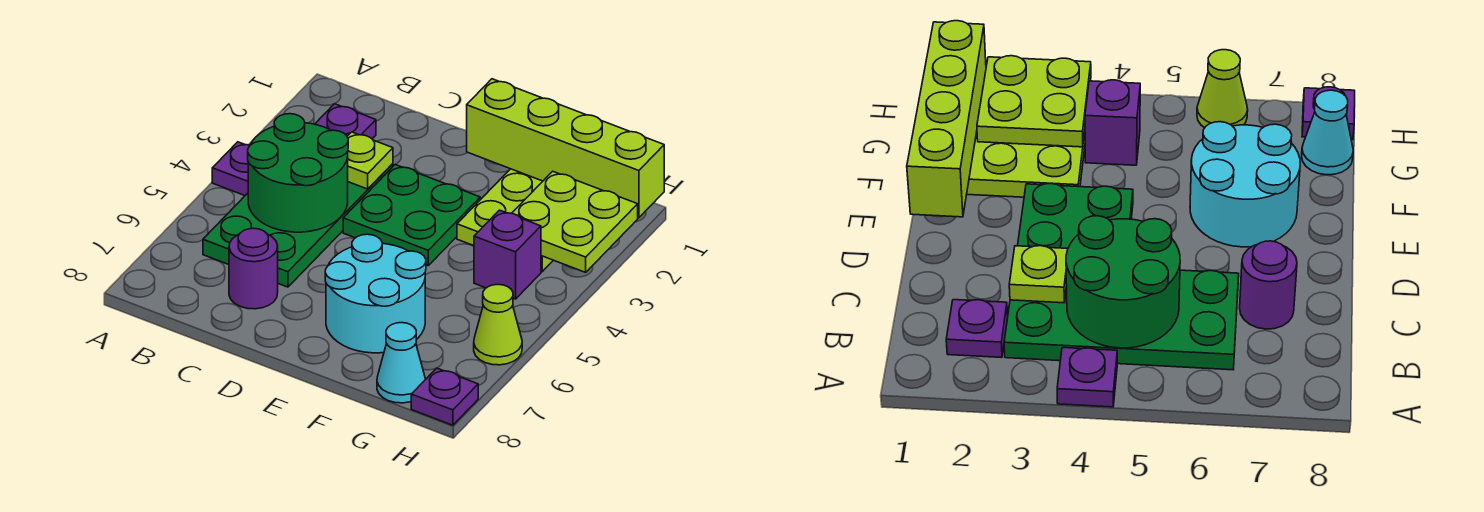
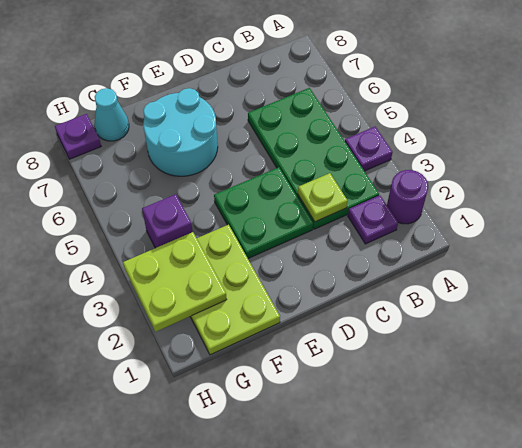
green round brick B4:C5 level 2 -> none
purple round brick C7 level 1 -> purple round brick A2 level 1
lime brick E1:H1 level 2 -> none
lime cone H6 level 1 -> none

